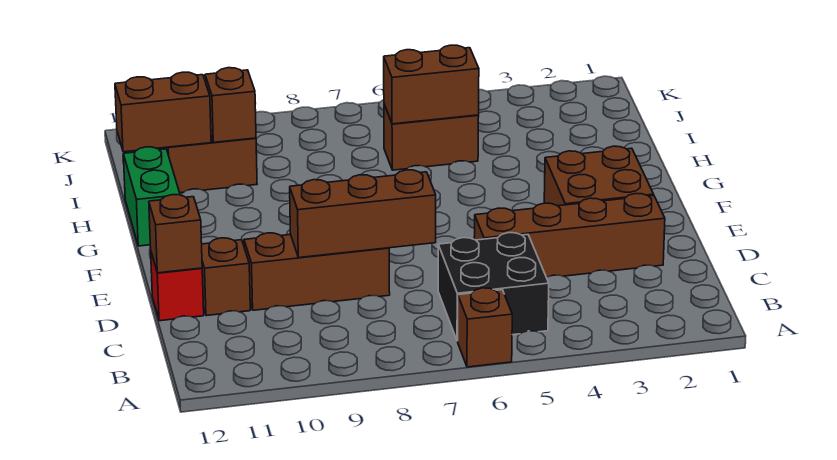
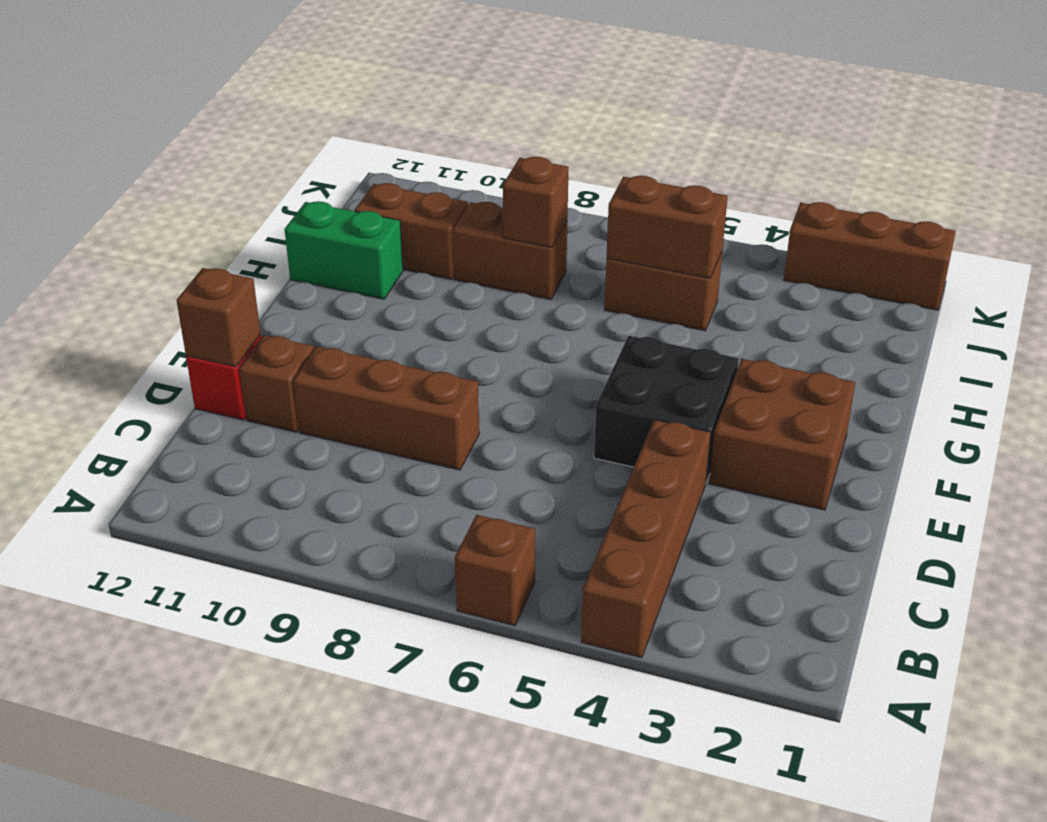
black brick B5:C6 level 1 -> black brick E4:F5 level 1
brown brick D2:D5 level 1 -> brown brick A4:D4 level 1
brown brick D7:D9 level 2 -> brown brick K1:K3 level 1
green brick G12:H12 level 1 -> green brick H11:H12 level 1
brown brick I10 level 2 -> brown brick I8 level 2
brown brick I11:I12 level 2 -> brown brick I8:I9 level 1

